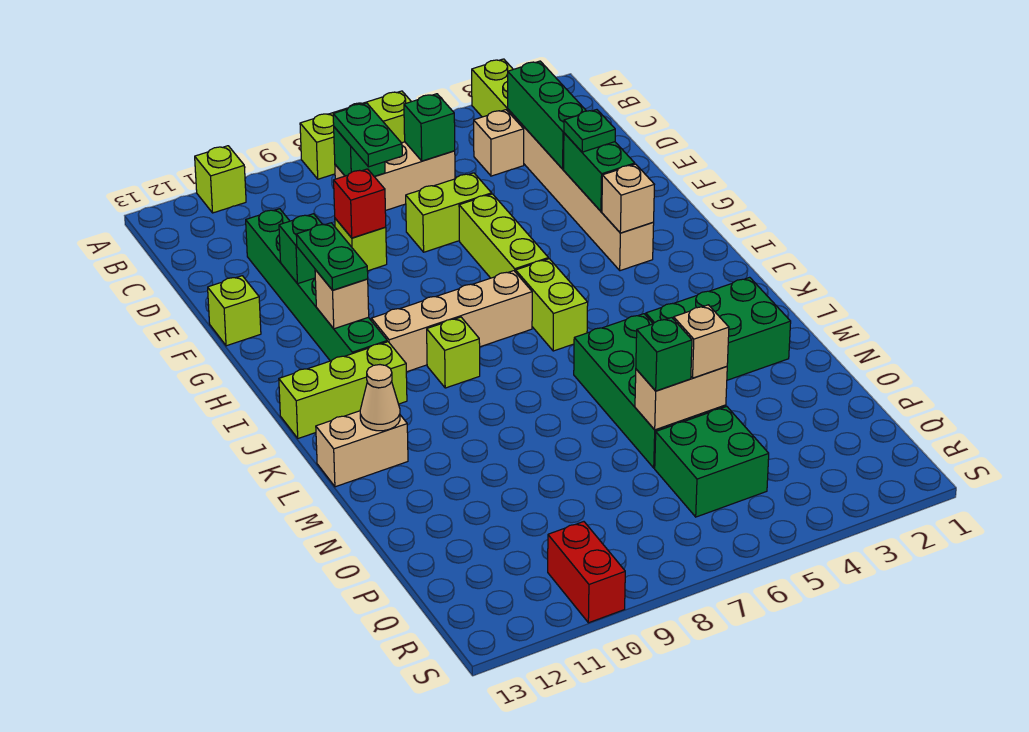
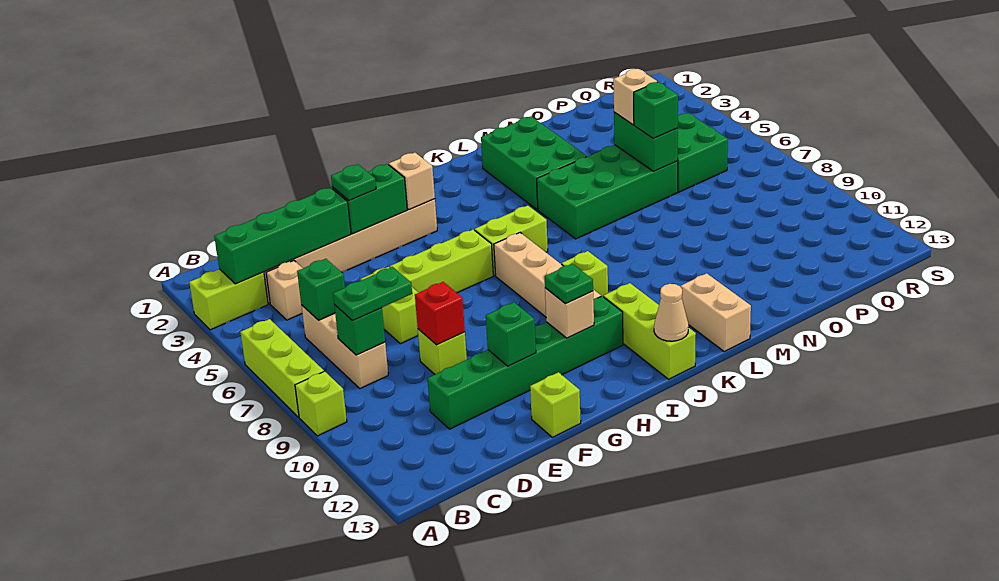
lime brick A11 level 1 -> lime brick A9 level 1
green brick C3:E3 level 2 -> green brick B3:E3 level 2
green plate G11:H11 level 3 -> green plate H11 level 3
tan cone L12 level 2 -> tan cone J13 level 2
tan brick O5:O6 level 2 -> green brick O5:O6 level 2
red brick R10:S10 level 1 -> none

